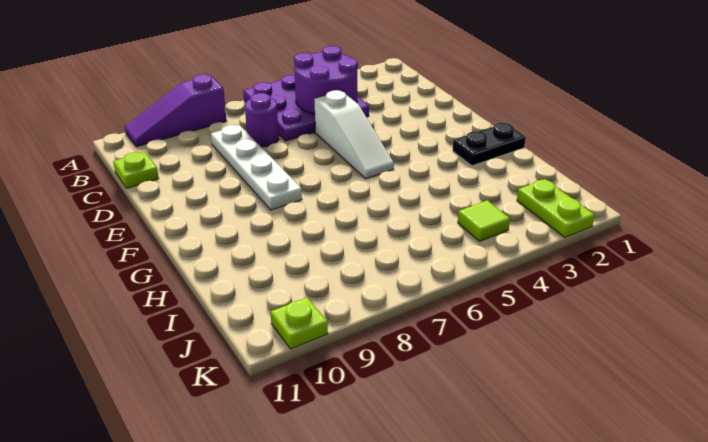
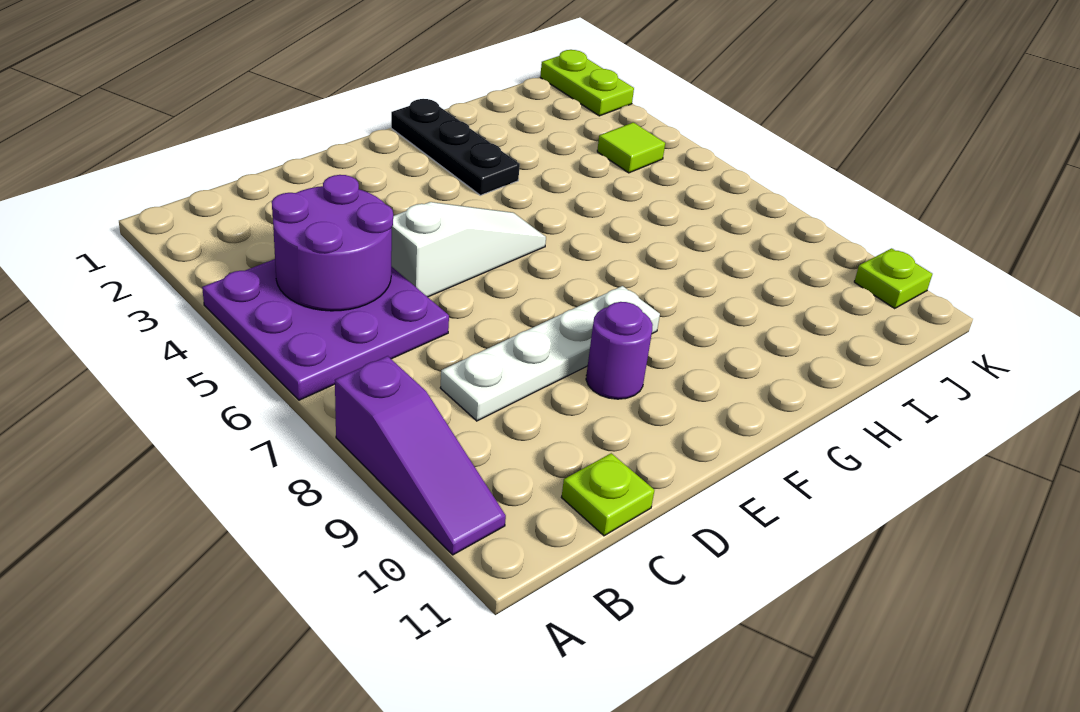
purple round brick C7 level 1 -> purple round brick E9 level 1
black plate G1:G2 level 1 -> black plate G1:G3 level 1
lime plate J2:K2 level 1 -> lime plate K1:K2 level 1

